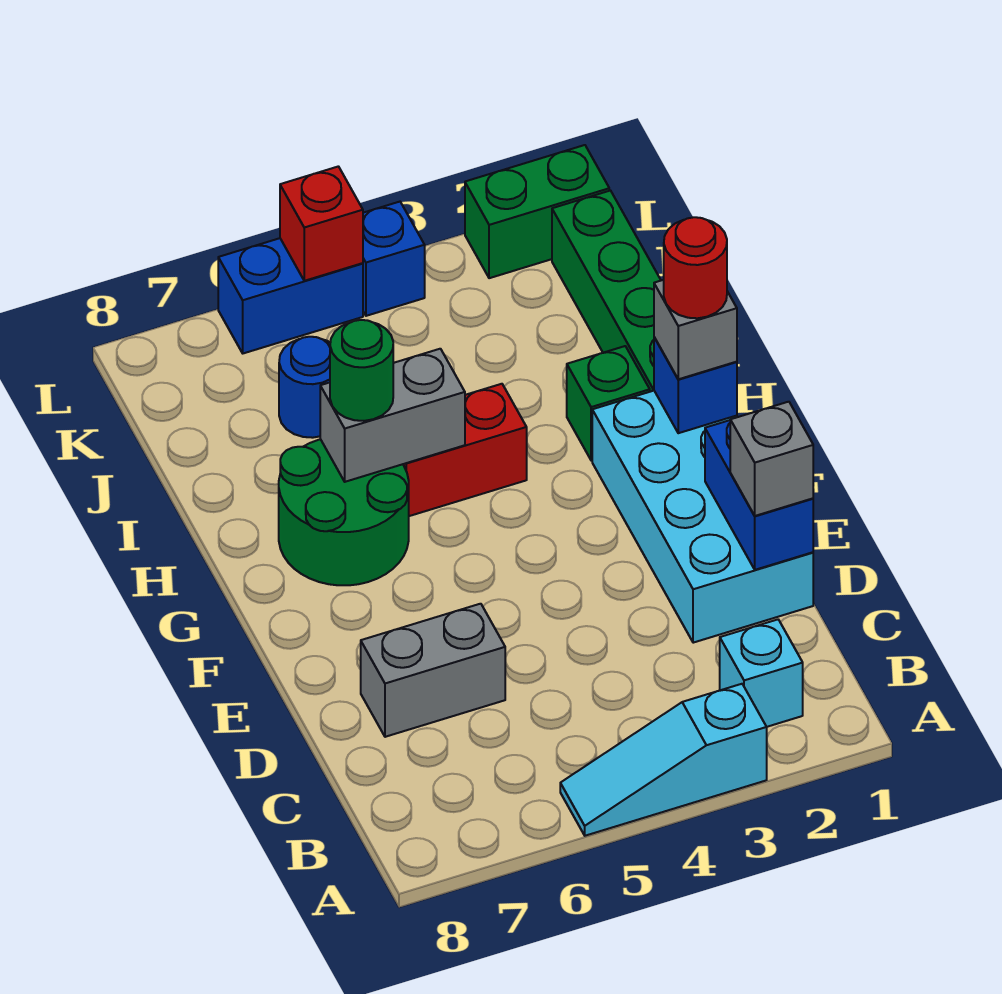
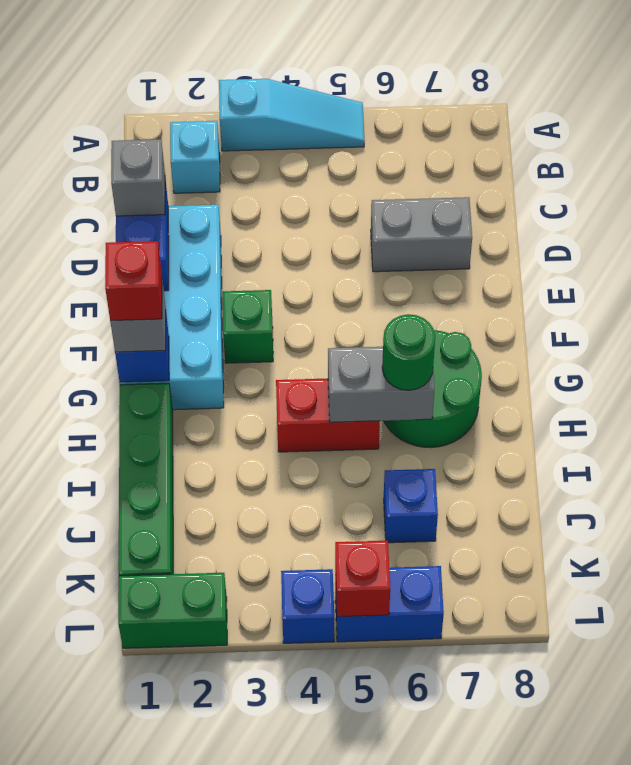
red round brick G1 level 4 -> red brick G1 level 4
green brick H2 level 1 -> green brick F3 level 1
blue round brick J6 level 1 -> blue brick J6 level 1

